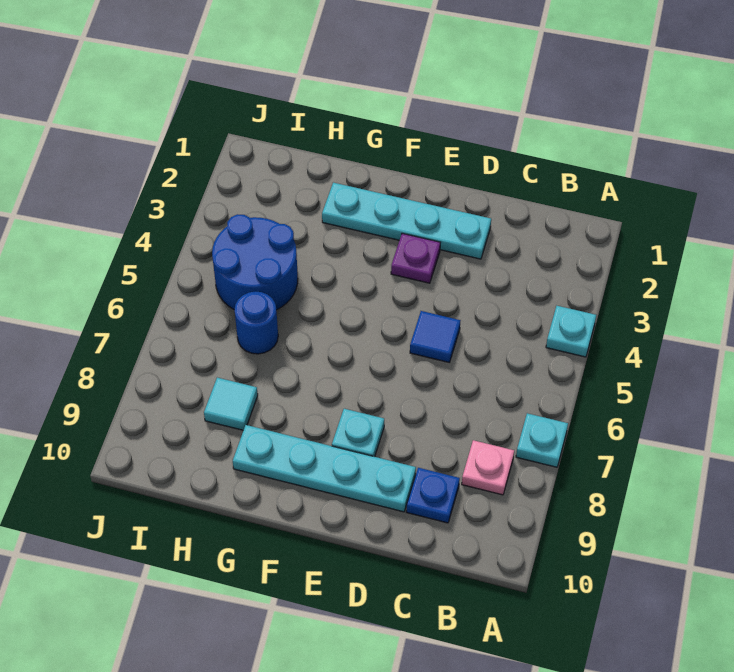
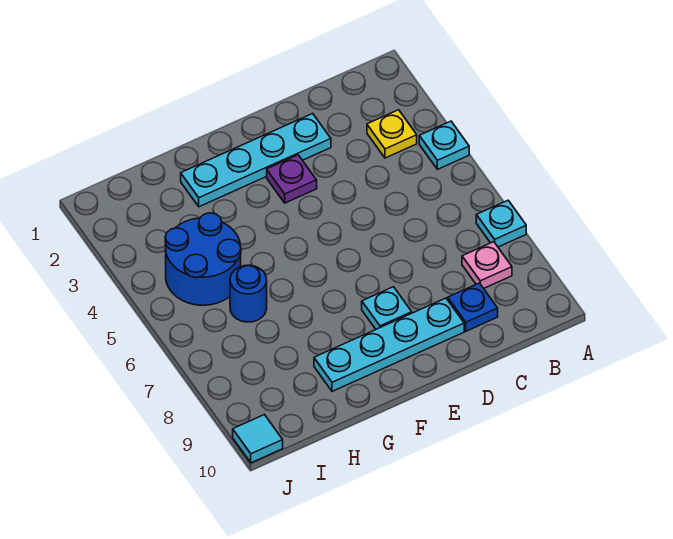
none -> yellow plate B3 level 1
blue tile D5 level 1 -> none
cyan tile H8 level 1 -> cyan tile J10 level 1

